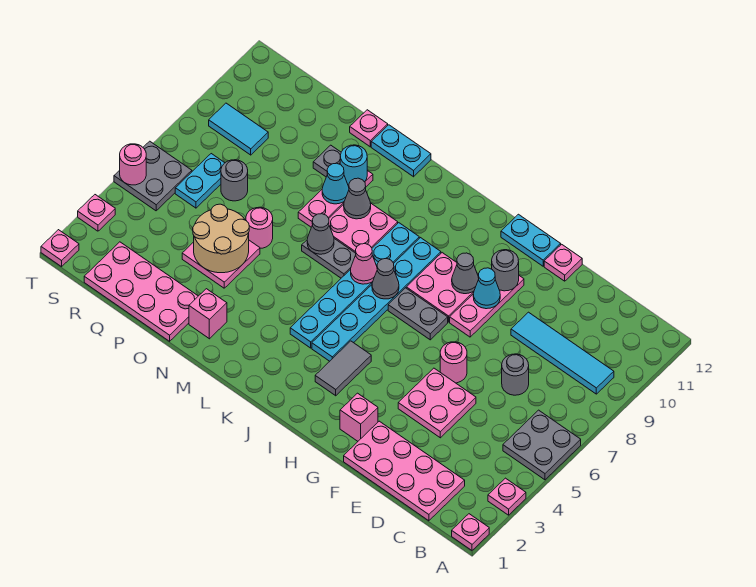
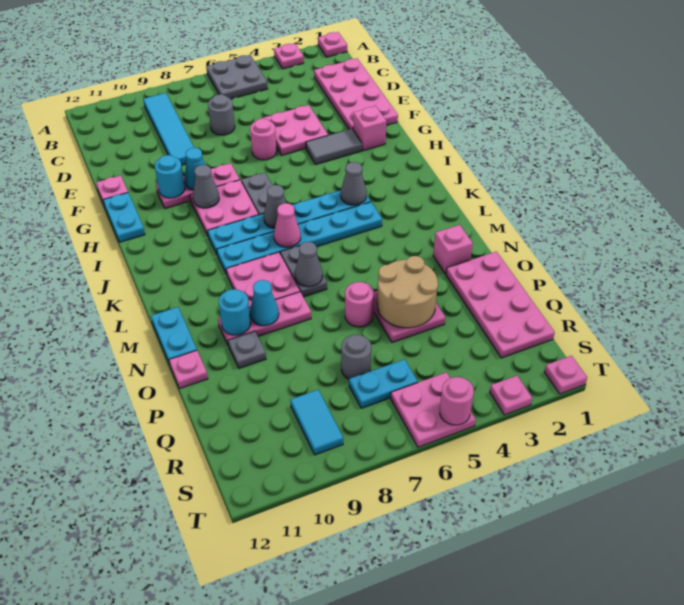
grey round brick G10 level 2 -> cyan round brick G10 level 2
grey tile I3:I4 level 1 -> grey tile G3:G4 level 1
grey cone M9 level 2 -> grey cone J4 level 2
grey plate S5:T6 level 1 -> pink plate S5:T6 level 1

